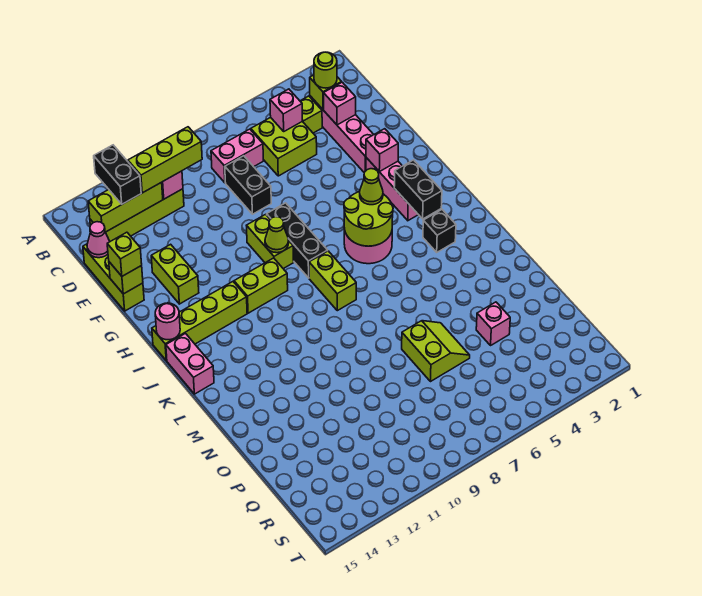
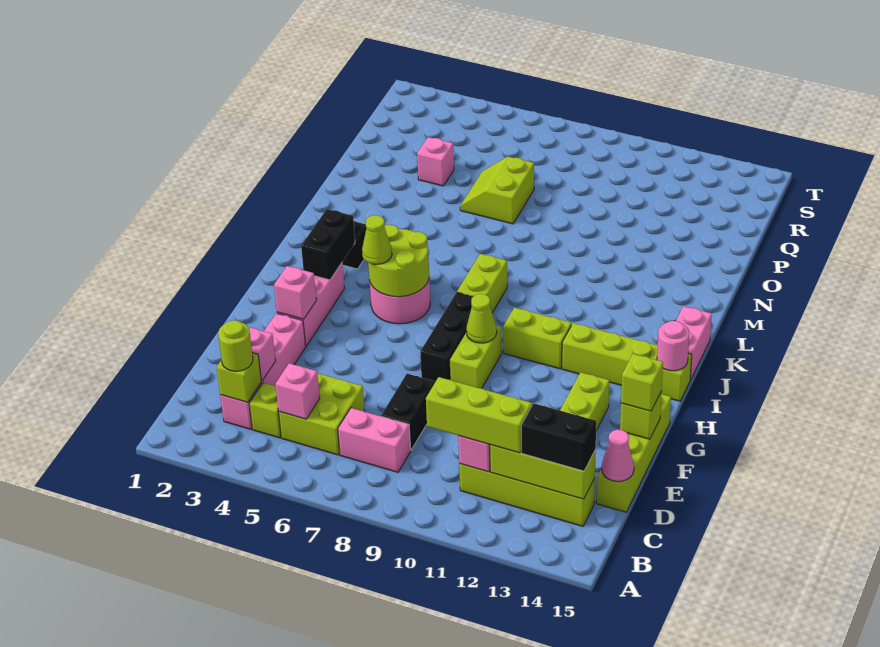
black brick B13:C13 level 3 -> black brick C13:C14 level 3
lime brick D15:F15 level 1 -> lime brick D15:G15 level 1

